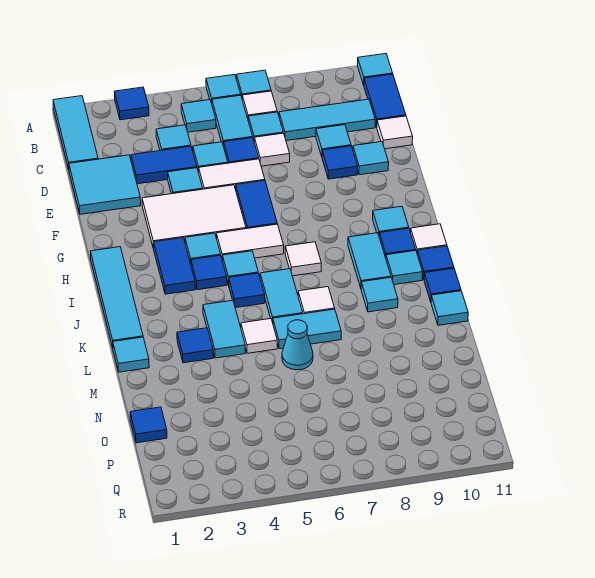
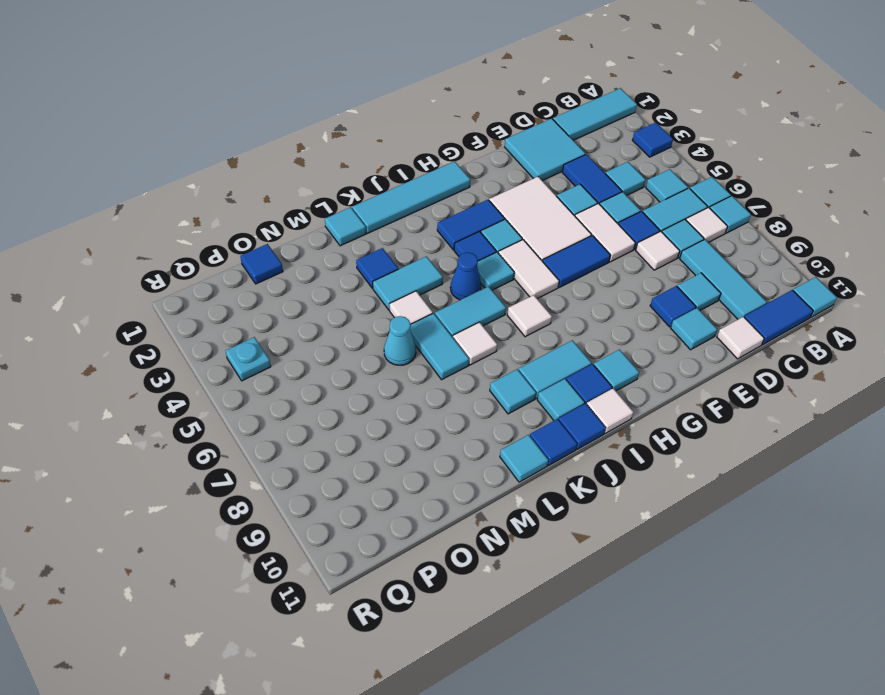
blue tile J5 level 1 -> blue cone J5 level 1
none -> cyan plate Q4 level 1

